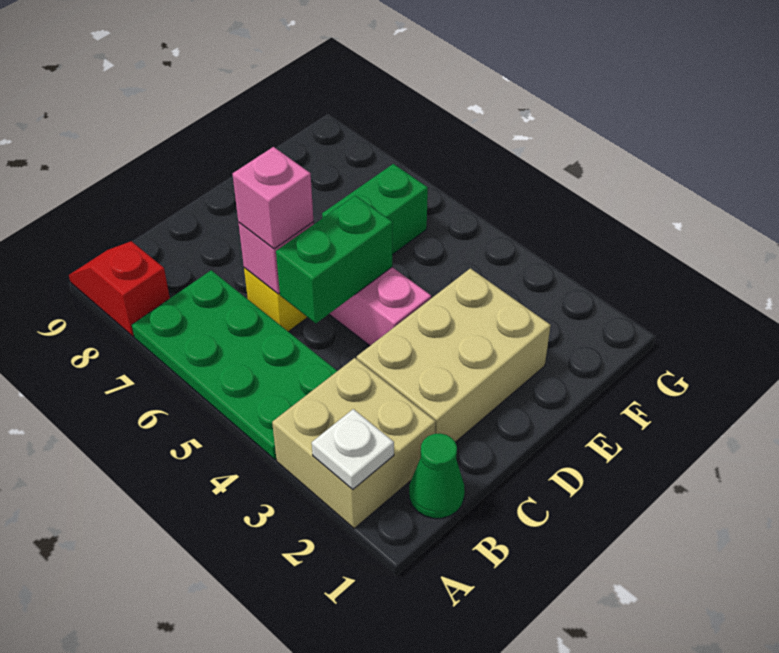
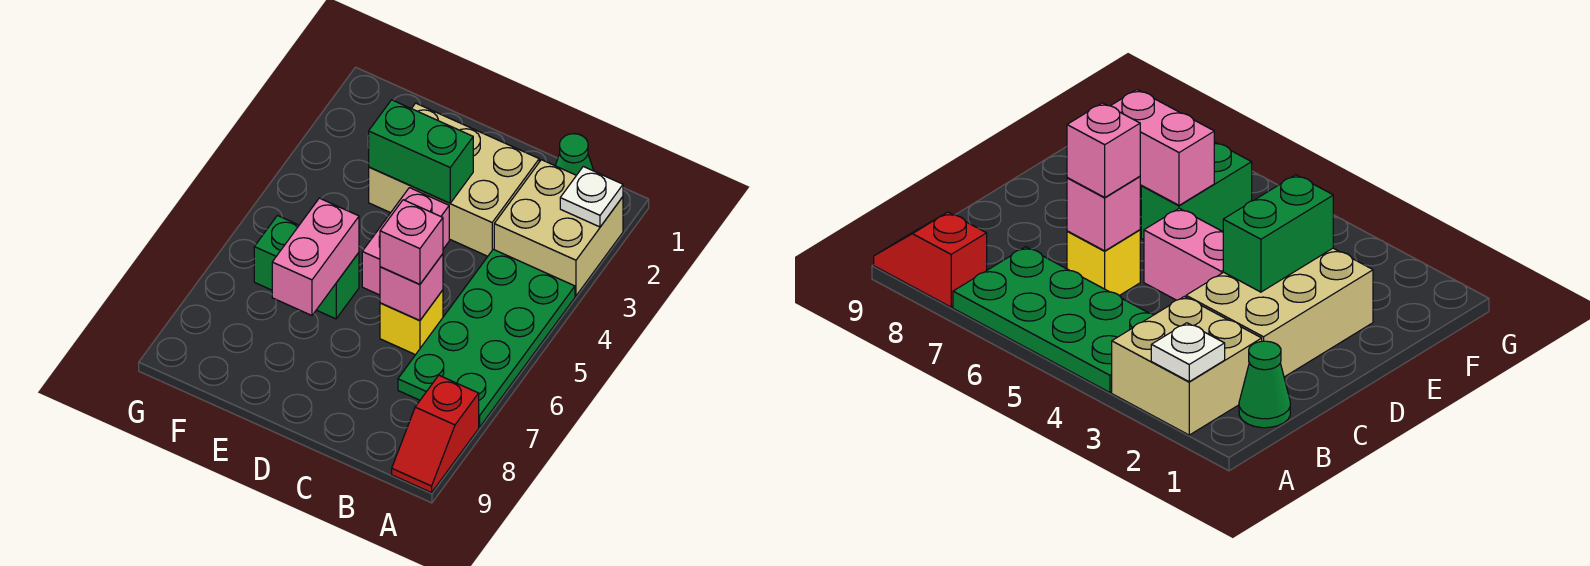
green brick C5:D5 level 2 -> green brick D3:E3 level 2
none -> pink brick E6:E7 level 2

